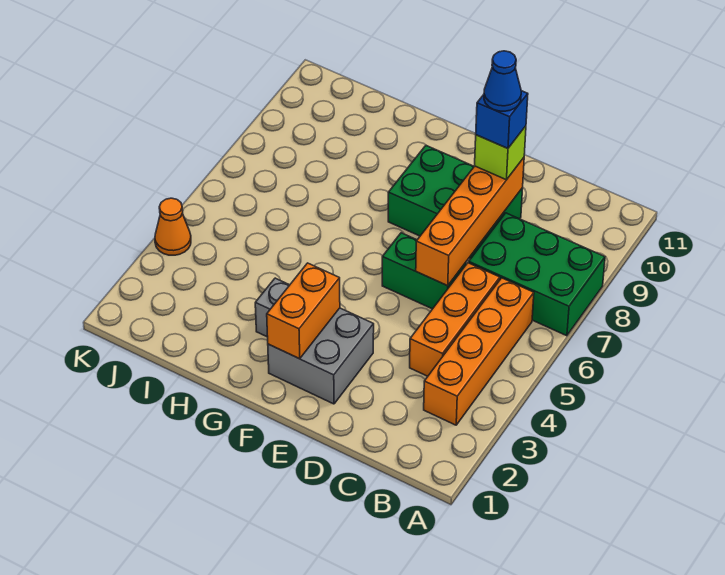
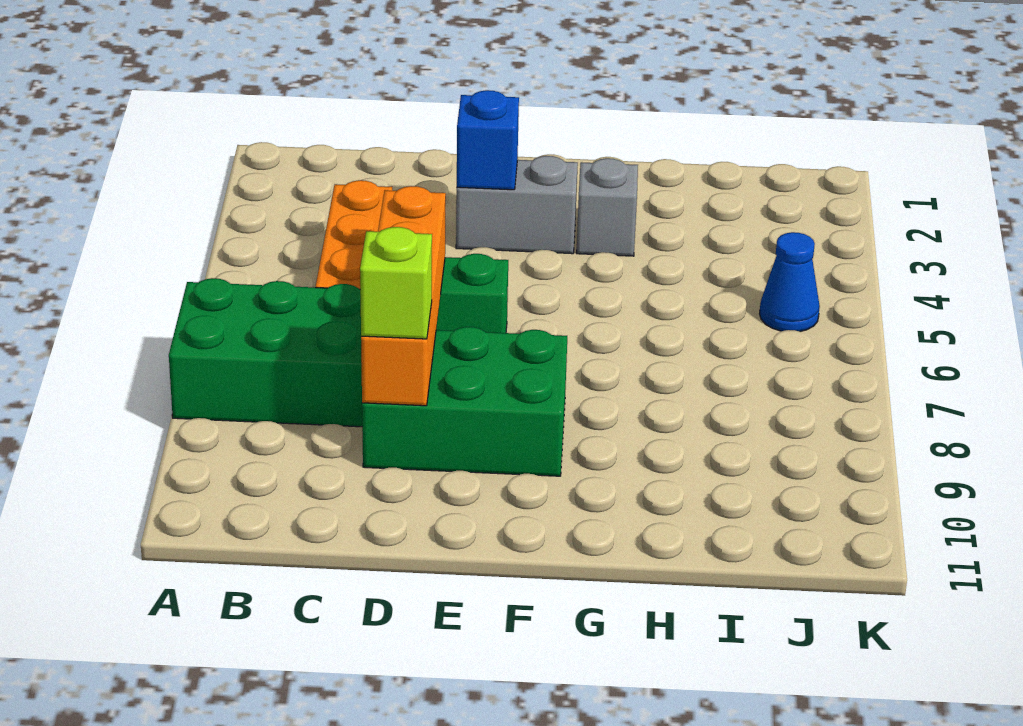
orange brick B3:B6 level 1 -> none
blue brick D9 level 4 -> blue brick E3 level 2
blue cone D9 level 5 -> blue cone J5 level 1
grey brick E2:F3 level 1 -> grey brick E3:F3 level 1
orange brick F2:F3 level 2 -> none
orange cone K4 level 1 -> none

